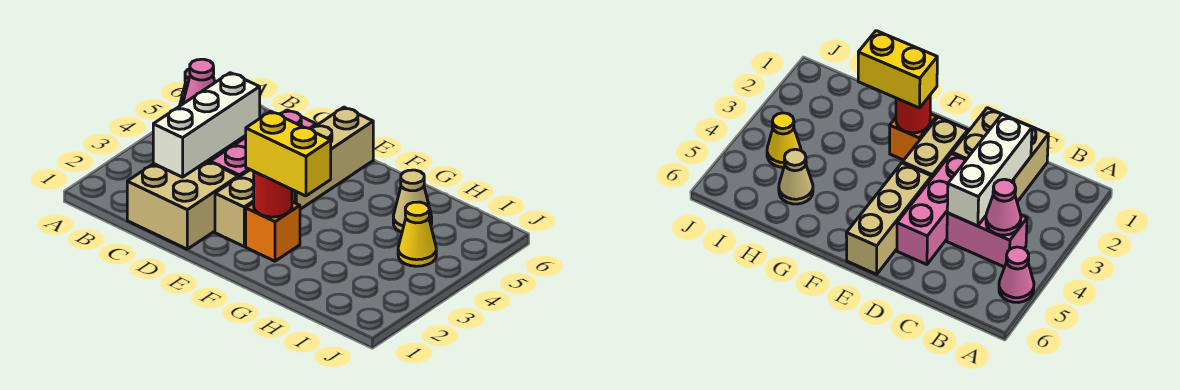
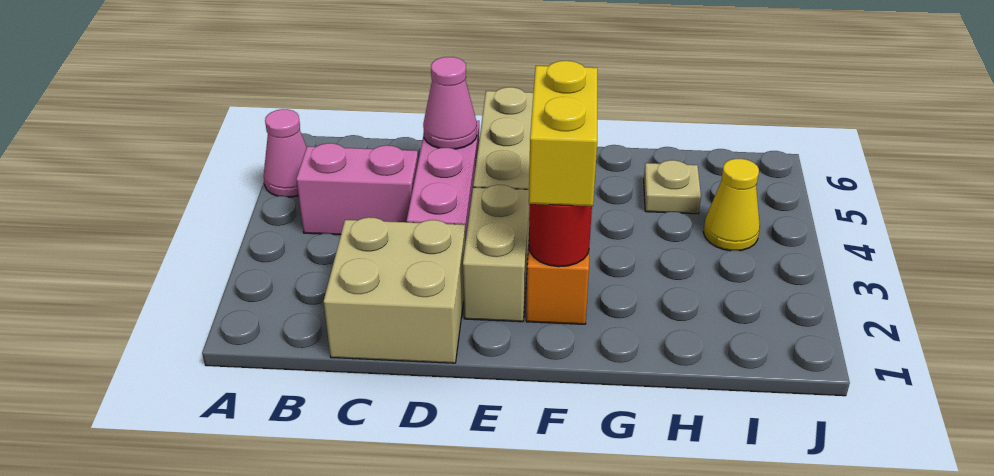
pink cone B4 level 2 -> pink cone D5 level 2
white brick C2:C4 level 2 -> none
yellow brick F2:G2 level 3 -> yellow brick F2:F3 level 3
tan cone H5 level 1 -> tan plate H5 level 1

